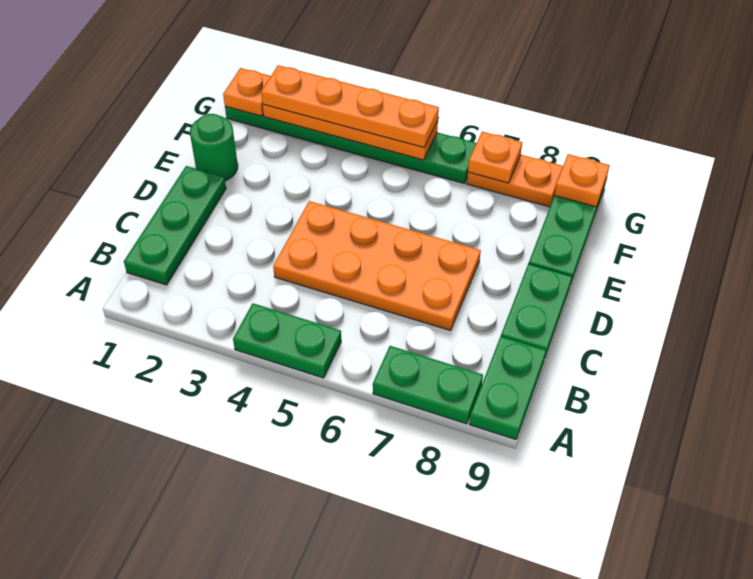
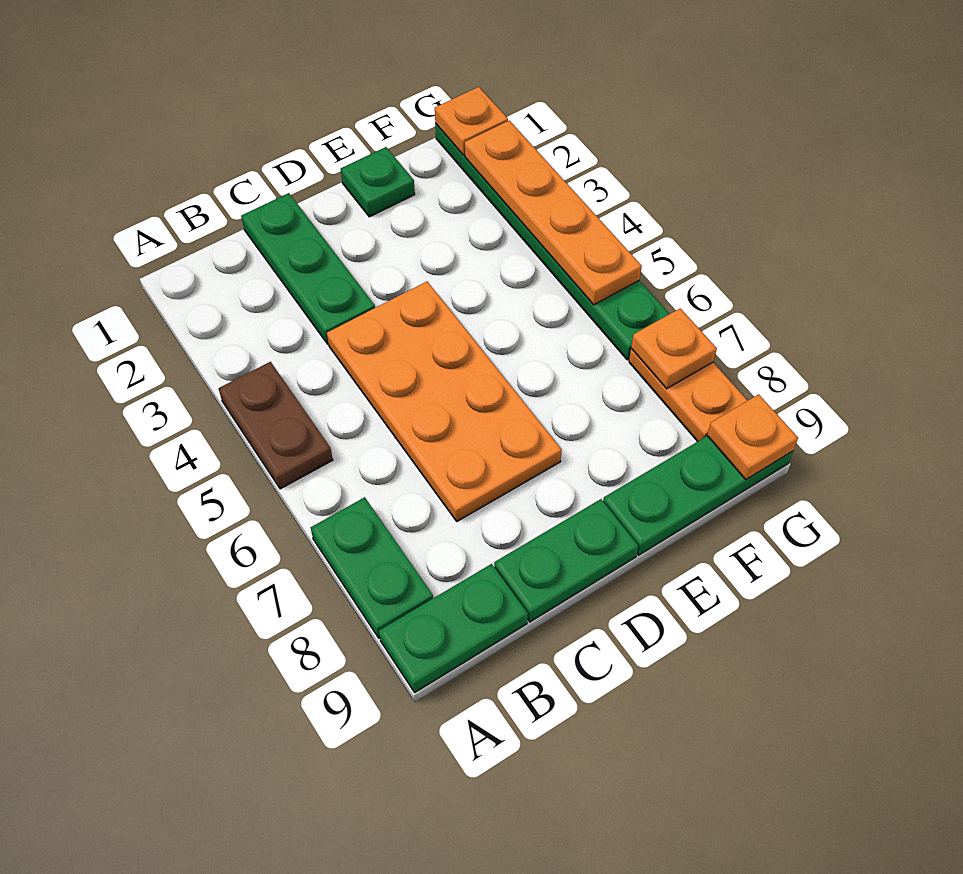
green plate A4:A5 level 1 -> brown plate A4:A5 level 1
green plate B1:D1 level 1 -> green plate C1:C3 level 1
green round brick E1 level 1 -> green plate E1 level 1
orange plate G2:G5 level 3 -> none

